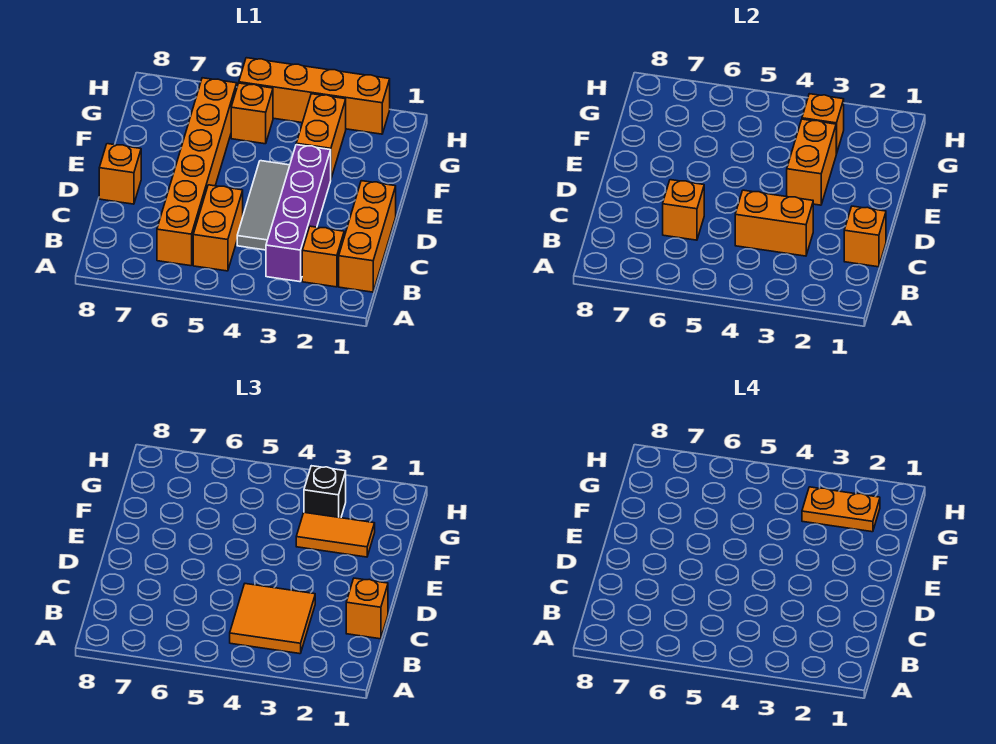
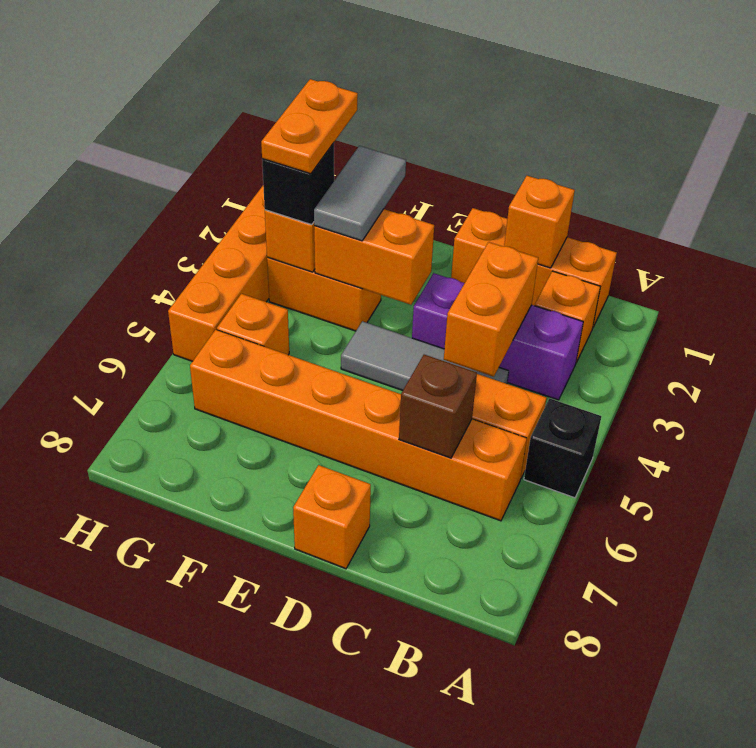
none -> black brick A5 level 1
purple brick B3:E3 level 1 -> purple brick B3:D3 level 1
orange tile B3:C4 level 3 -> none
orange brick C1 level 3 -> none
orange brick C6 level 2 -> brown brick C6 level 2
orange tile F2:F3 level 3 -> grey tile F2:F3 level 3

